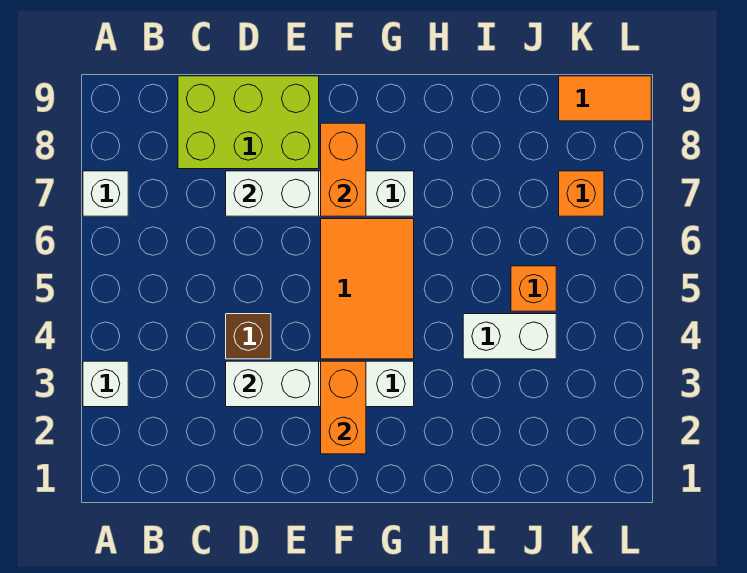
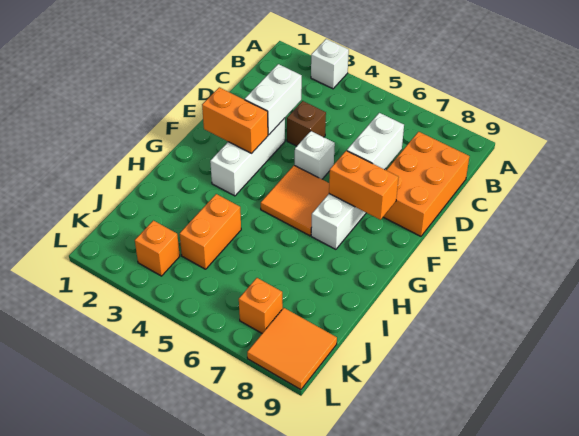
white brick A7 level 1 -> white brick E5 level 1
lime brick C8:E9 level 1 -> orange brick C8:E9 level 1
orange tile F4:G6 level 1 -> orange tile F5:G6 level 1
white brick I4:J4 level 1 -> orange brick I4:J4 level 1
orange brick J5 level 1 -> orange brick K3 level 1
orange tile K9:L9 level 1 -> orange tile K8:L9 level 1

